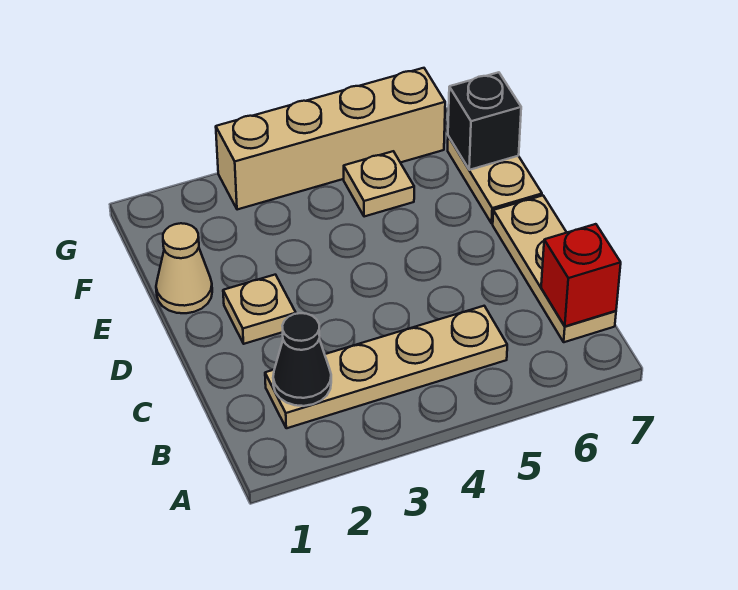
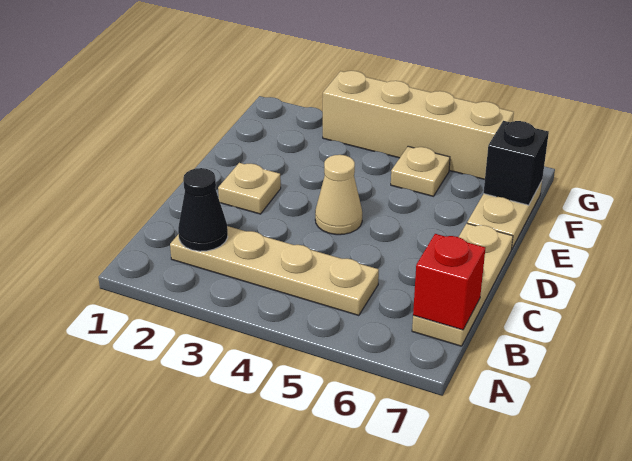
tan cone E1 level 1 -> tan cone D4 level 1

